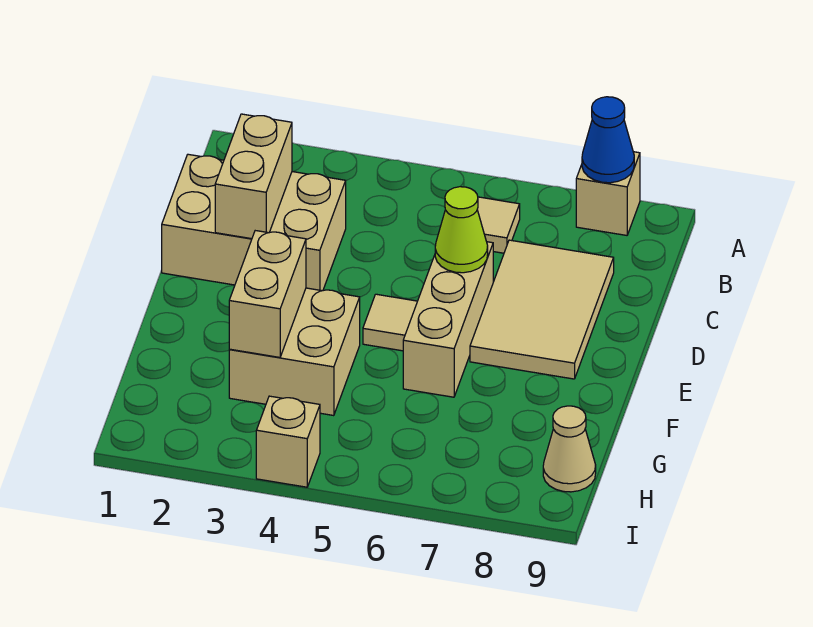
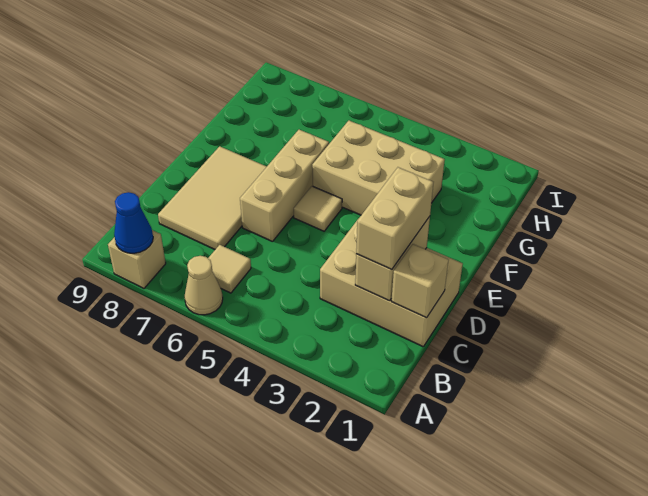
lime cone D6 level 2 -> none
tan brick F3:G4 level 1 -> tan brick F3:G5 level 1
tan brick F3:G3 level 2 -> tan brick C2:D2 level 3
tan cone H9 level 1 -> tan cone A6 level 1
tan brick I4 level 1 -> tan brick C1 level 2

